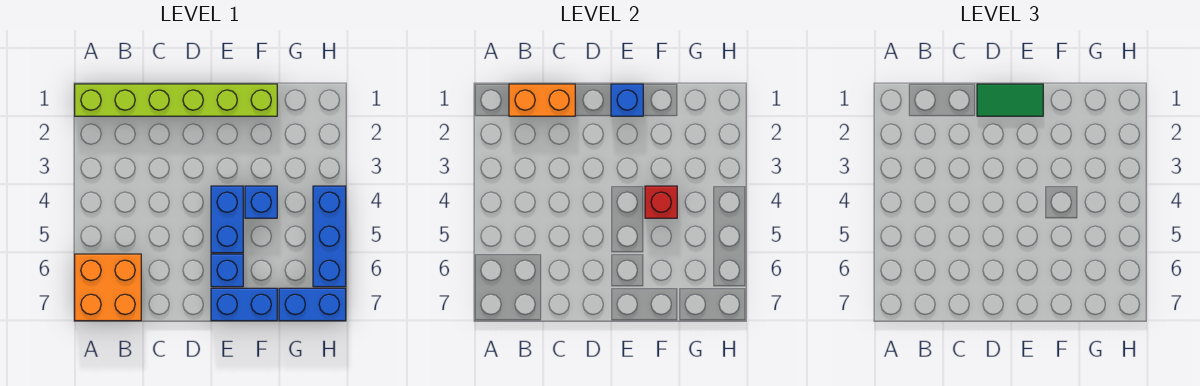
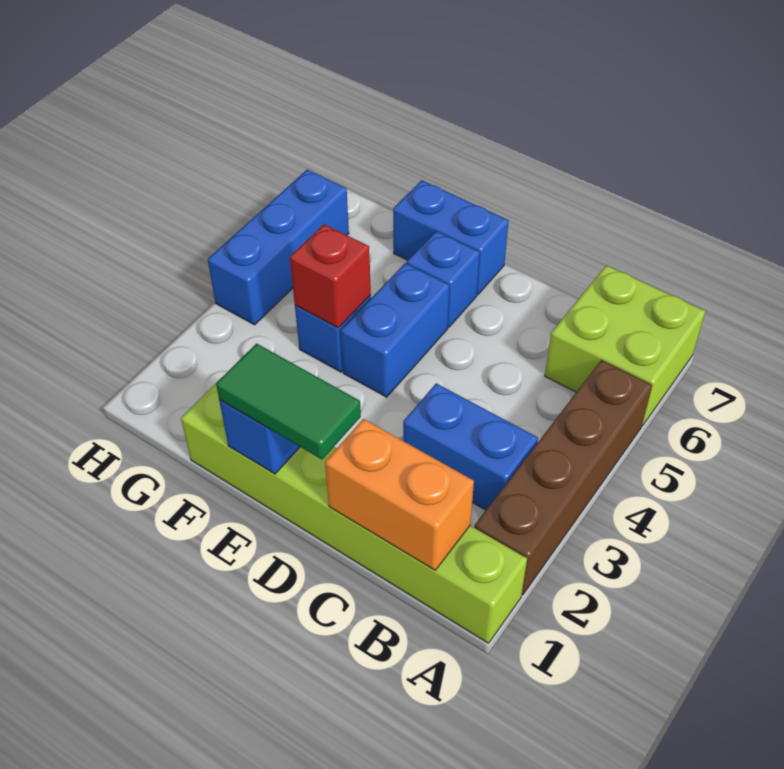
none -> brown brick A2:A5 level 1
orange brick A6:B7 level 1 -> lime brick A6:B7 level 1
blue brick G7:H7 level 1 -> blue brick B3:C3 level 1

